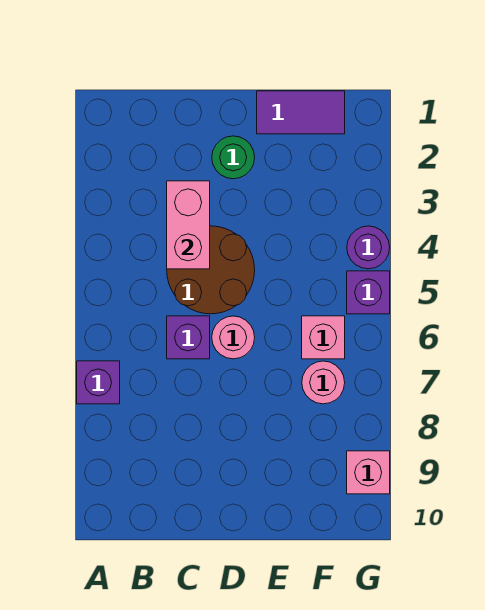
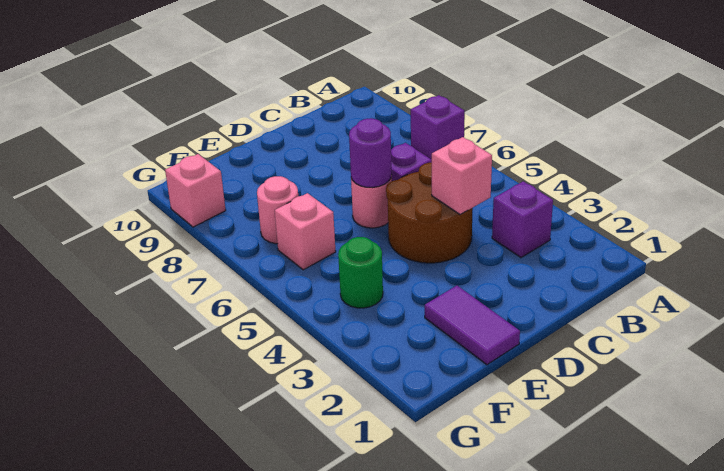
pink brick C3:C4 level 2 -> pink brick C4 level 2
green round brick D2 level 1 -> green round brick F4 level 1
purple tile E1:F1 level 1 -> purple tile E1:E2 level 1
purple round brick G4 level 1 -> purple round brick D6 level 2
purple brick G5 level 1 -> purple brick B3 level 1

